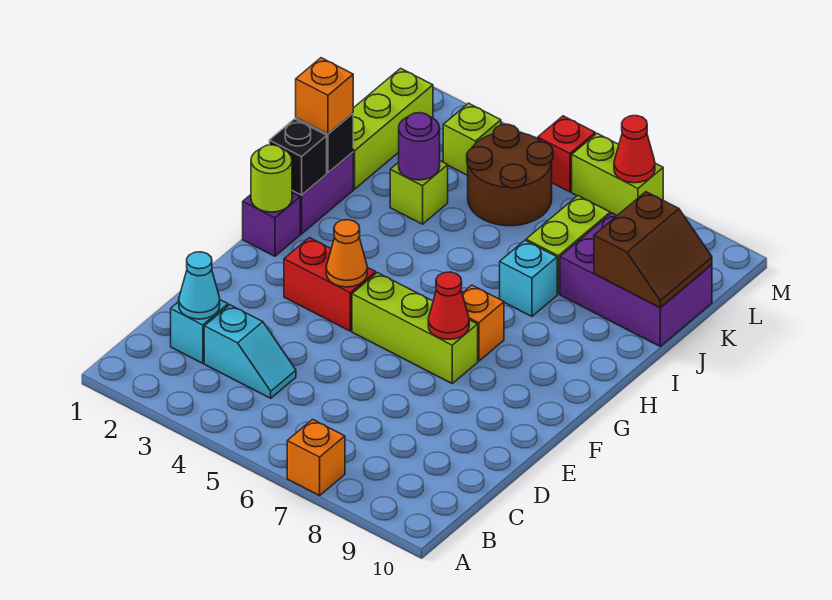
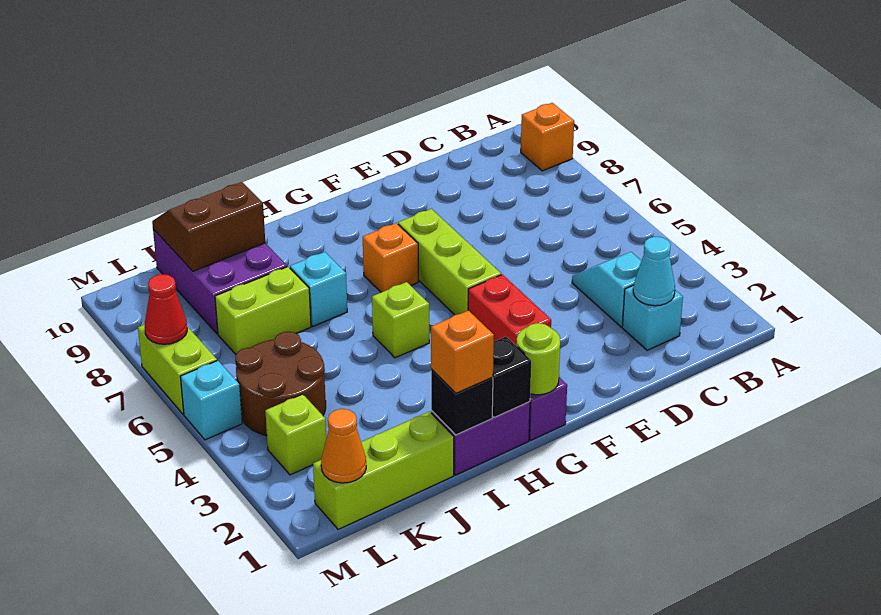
orange brick A7 level 1 -> orange brick A9 level 1
orange cone F4 level 2 -> orange cone L1 level 2
red cone F7 level 2 -> none
lime brick J3 level 1 -> lime brick H5 level 1
purple round brick J3 level 2 -> none
red brick M5 level 1 -> cyan brick M5 level 1

